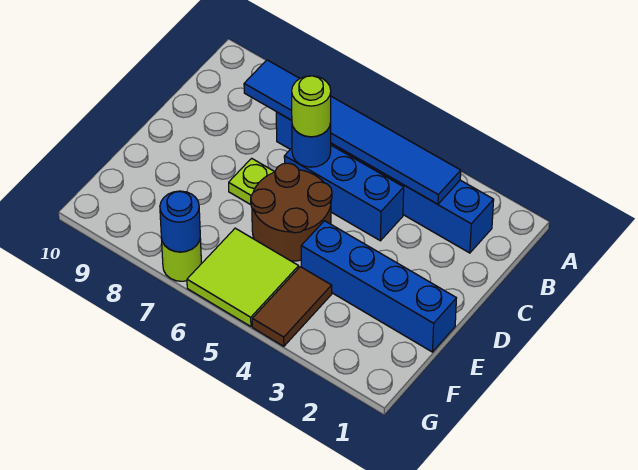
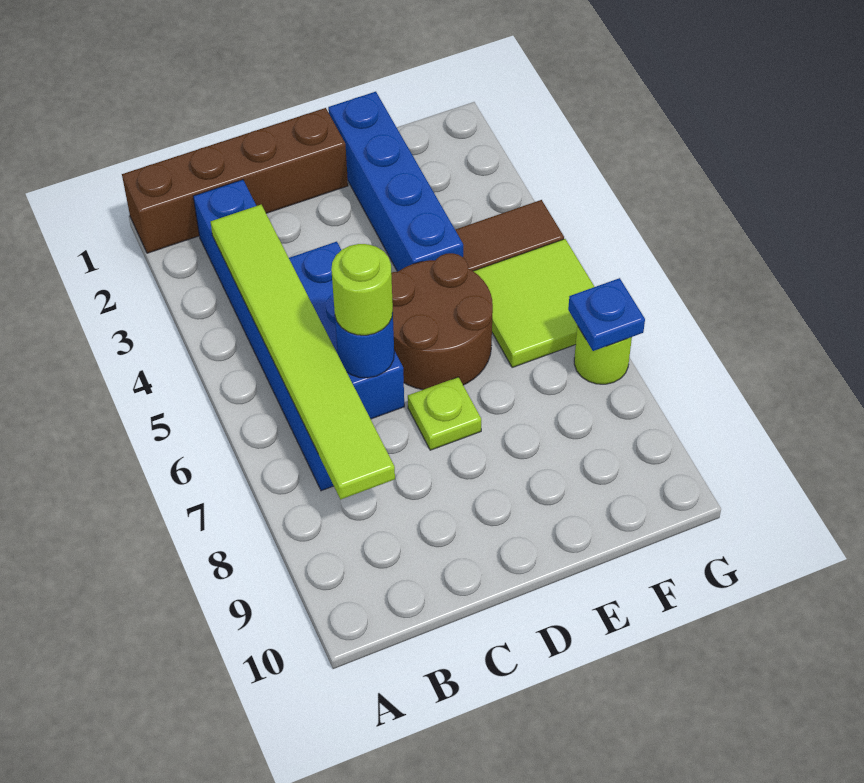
none -> brown brick A1:D1 level 1
blue tile B3:B8 level 2 -> lime tile B3:B8 level 2
blue round brick G7 level 2 -> blue plate G7 level 2

